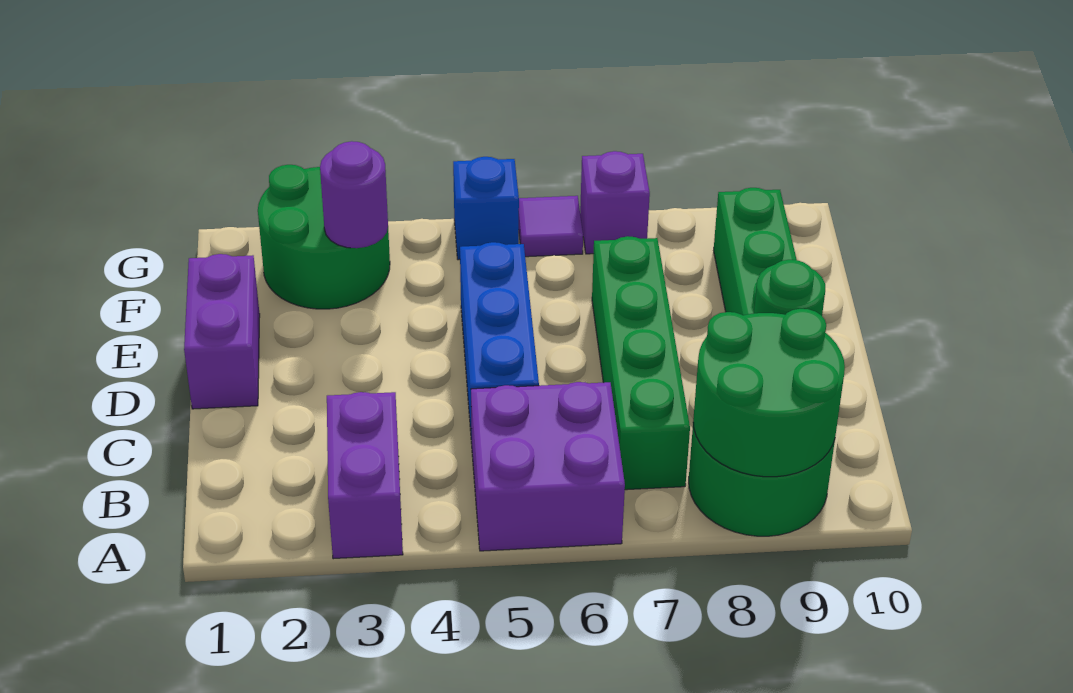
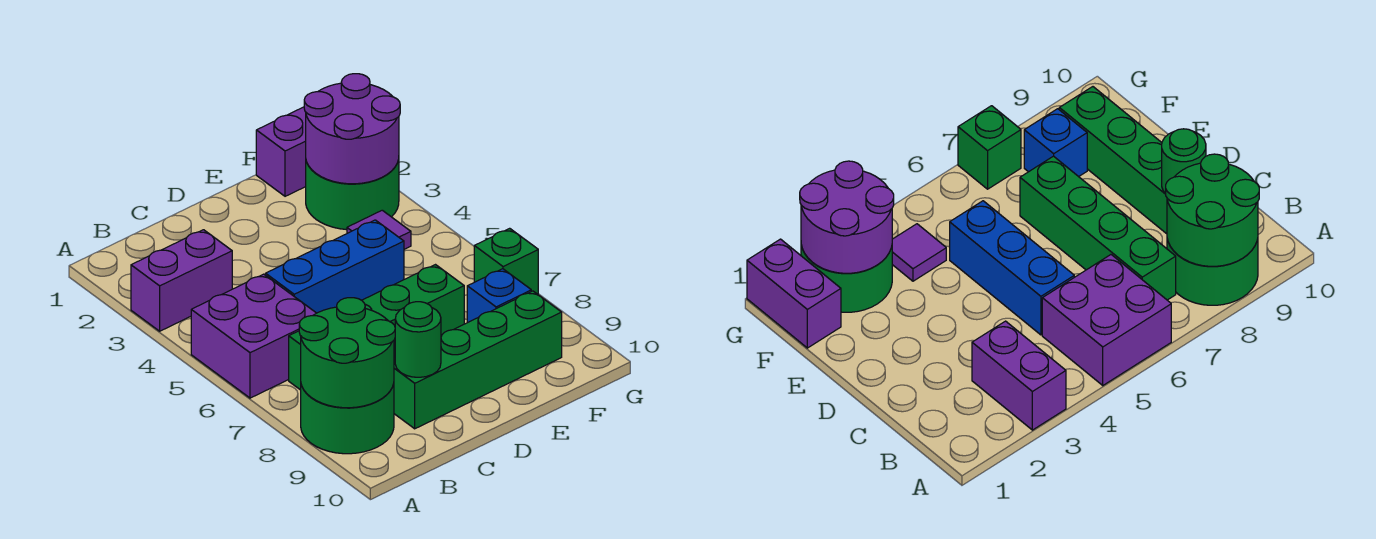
purple brick D1:E1 level 1 -> purple brick F1:G1 level 1
purple round brick F3 level 2 -> purple round brick F2:G3 level 2
blue brick G5 level 1 -> blue brick F8 level 1
purple tile G6 level 1 -> purple tile F4 level 1
purple brick G7 level 1 -> green brick G7 level 1

